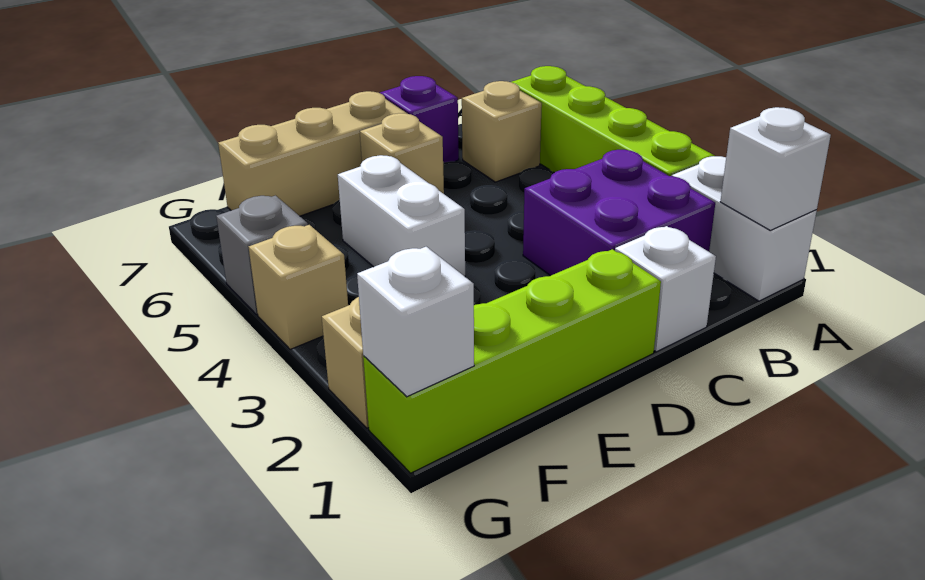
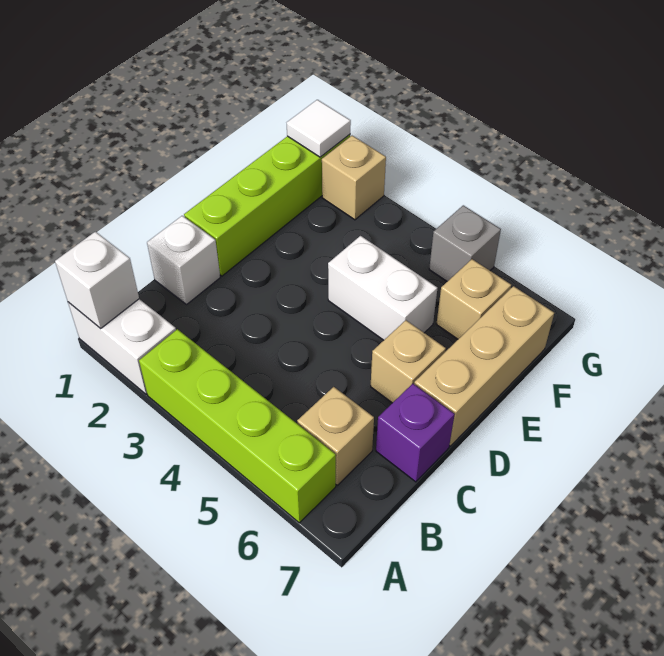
purple brick B2:C3 level 1 -> none
white brick G1 level 2 -> white tile G1 level 2
tan brick G4 level 1 -> tan brick F6 level 1

